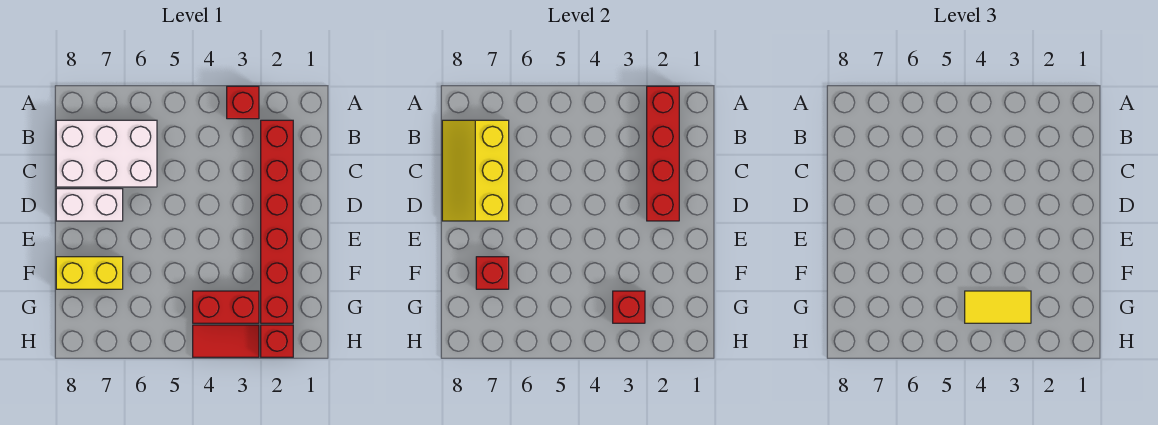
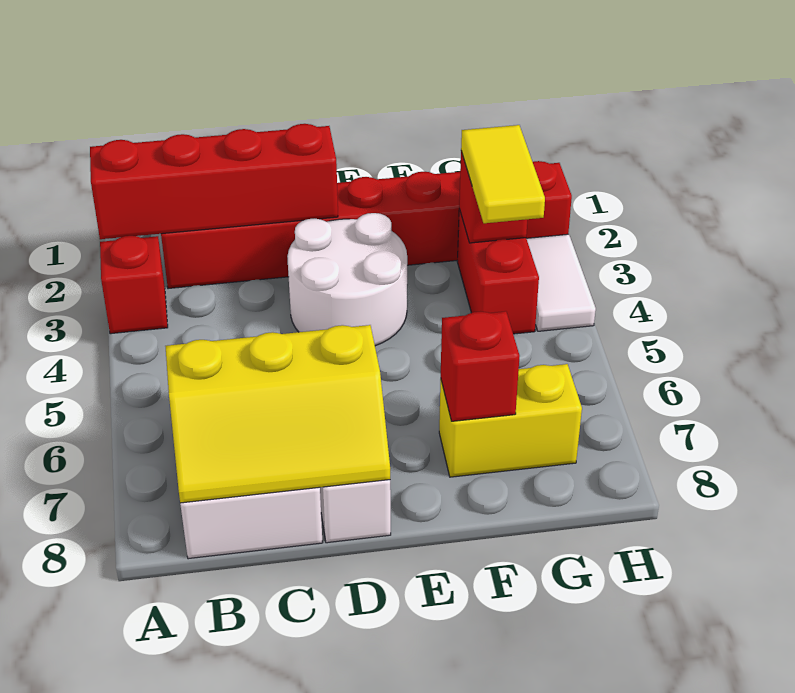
none -> white round brick D3:E4 level 1
yellow brick F7:F8 level 1 -> yellow brick F7:G7 level 1
red tile H3:H4 level 1 -> white tile H3:H4 level 1

